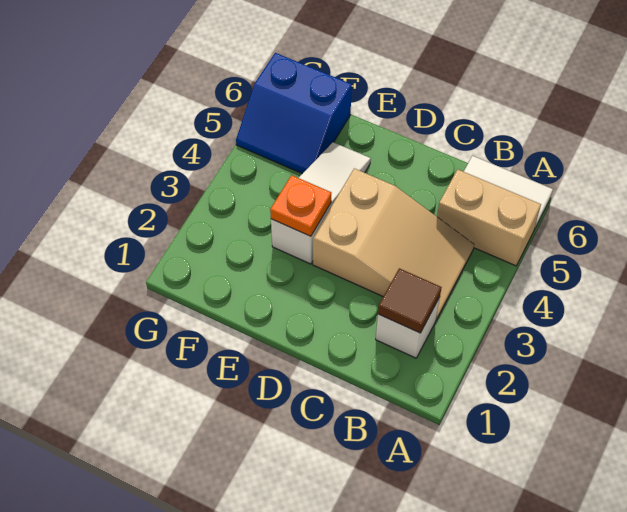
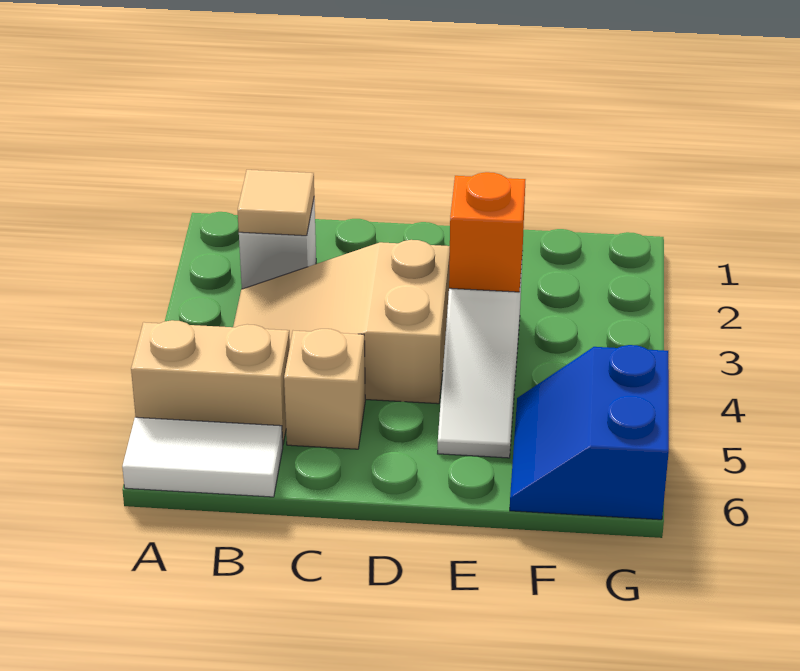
brown tile B2 level 2 -> tan tile B2 level 2
none -> tan brick C5 level 1
orange plate E3 level 2 -> orange brick E3 level 2
blue slope F5:G6 level 1 top 6 -> blue slope F5:G6 level 1 top G

